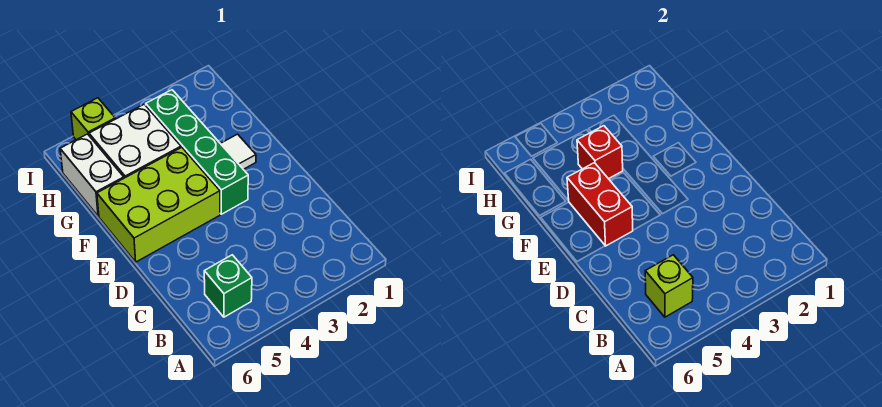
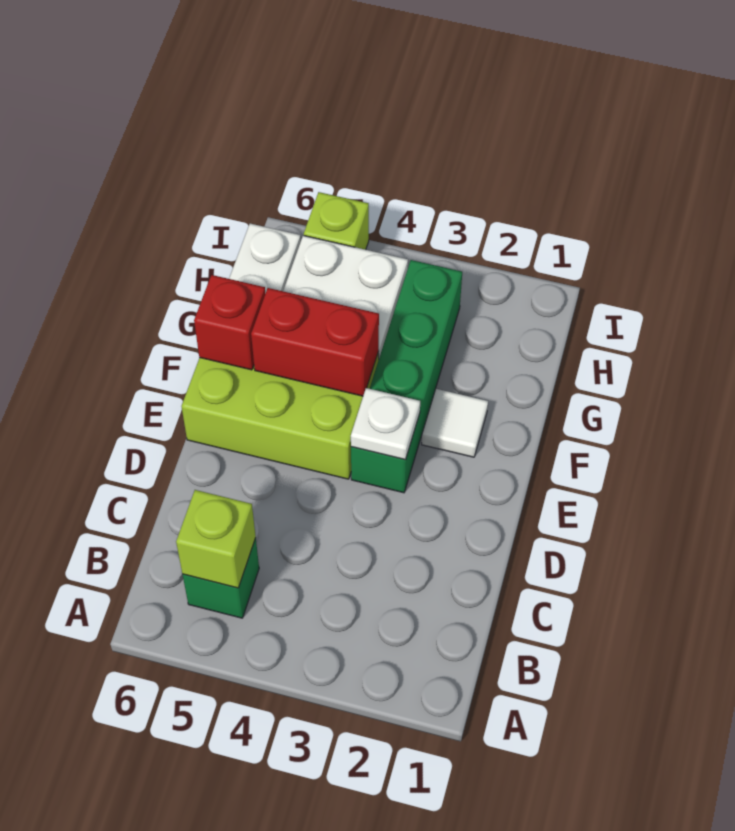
none -> white plate E3 level 2
red brick E5:F5 level 2 -> red brick F4:F5 level 2
red brick G4 level 2 -> red brick F6 level 2

